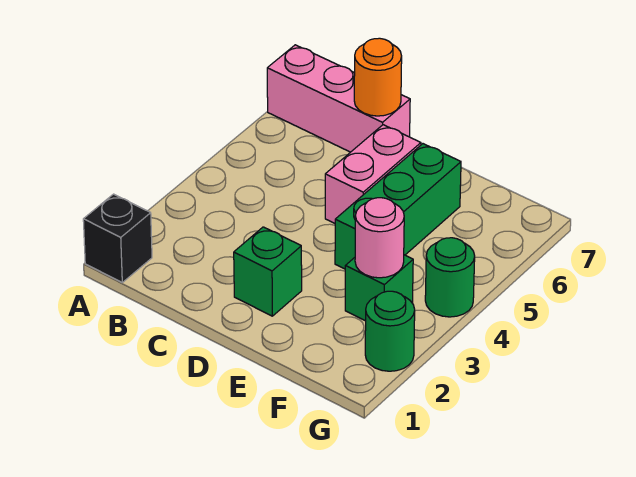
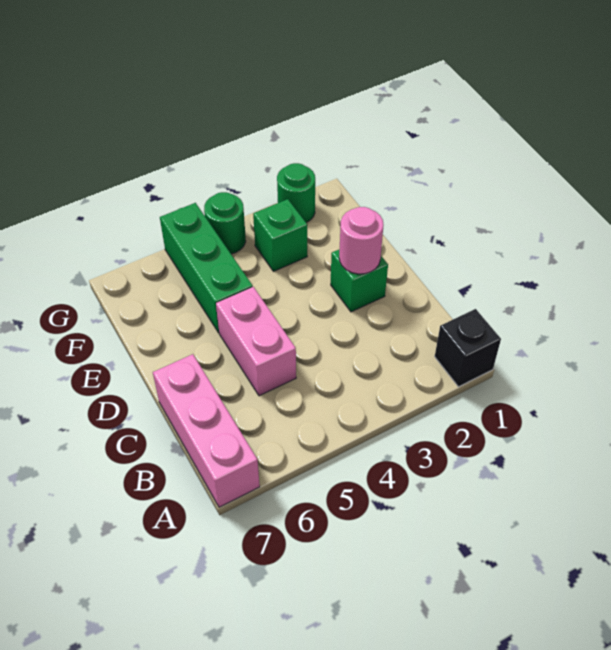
orange round brick C7 level 2 -> none
pink brick D5:D6 level 1 -> pink brick C5:D5 level 1
green brick E4:E6 level 1 -> green brick E5:G5 level 1
pink round brick F3 level 2 -> pink round brick D2 level 2

